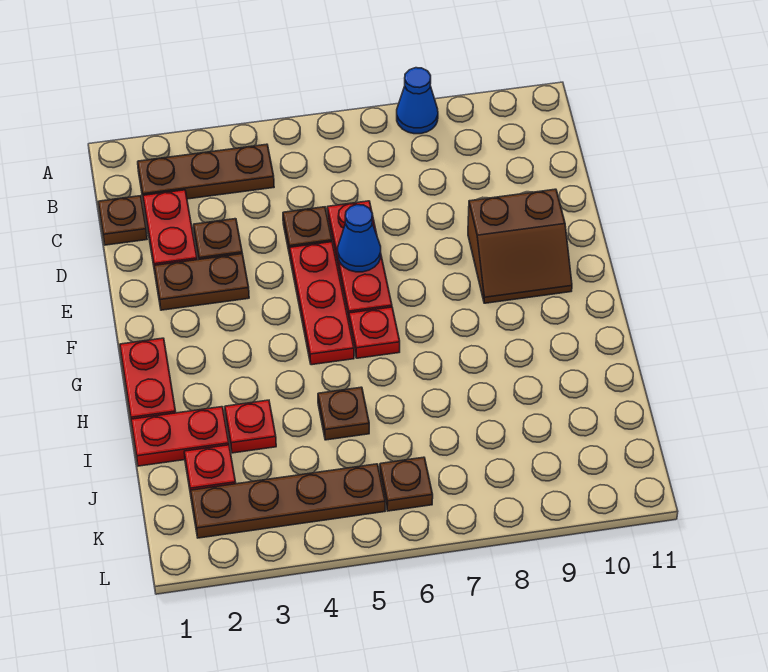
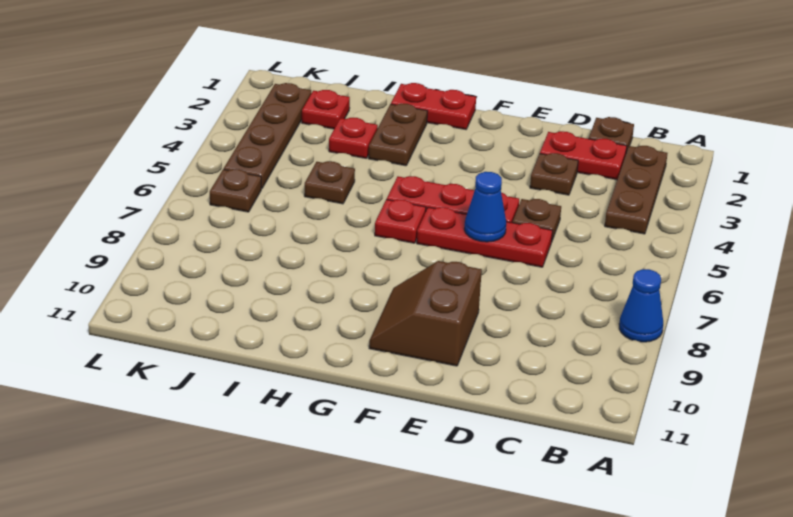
brown plate E2:E3 level 1 -> brown plate H2:H3 level 1
red plate I1:I2 level 1 -> none

